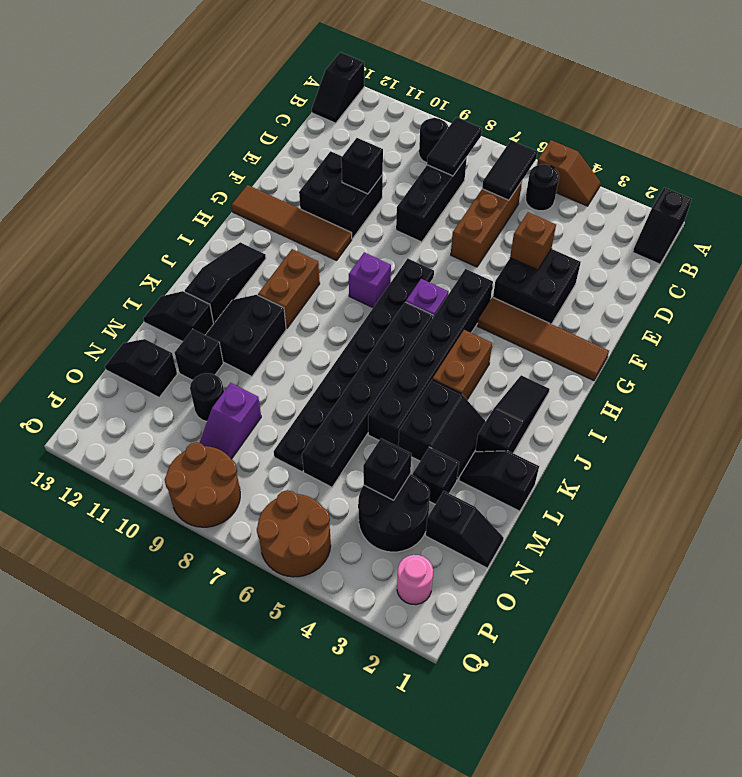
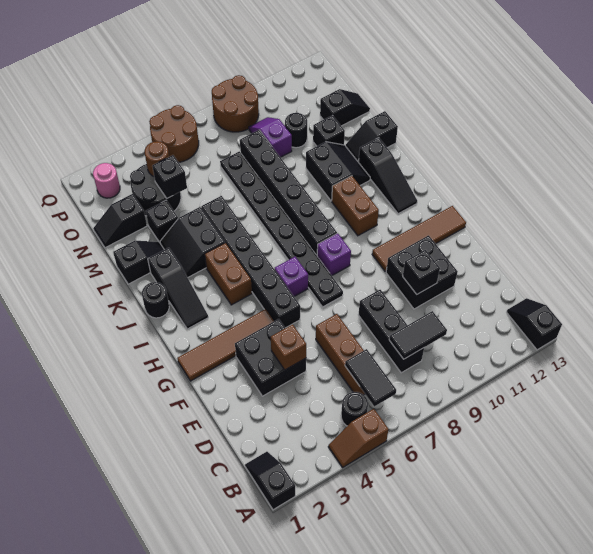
black tile B8:C8 level 2 -> black tile C8:C9 level 2
black round brick B9 level 1 -> black round brick J1 level 1
black brick I6:N6 level 1 -> black brick I8:N8 level 1
black slope L12:L13 level 1 top 12 -> black slope L12:L13 level 1 top 13
none -> brown round brick O4 level 2

